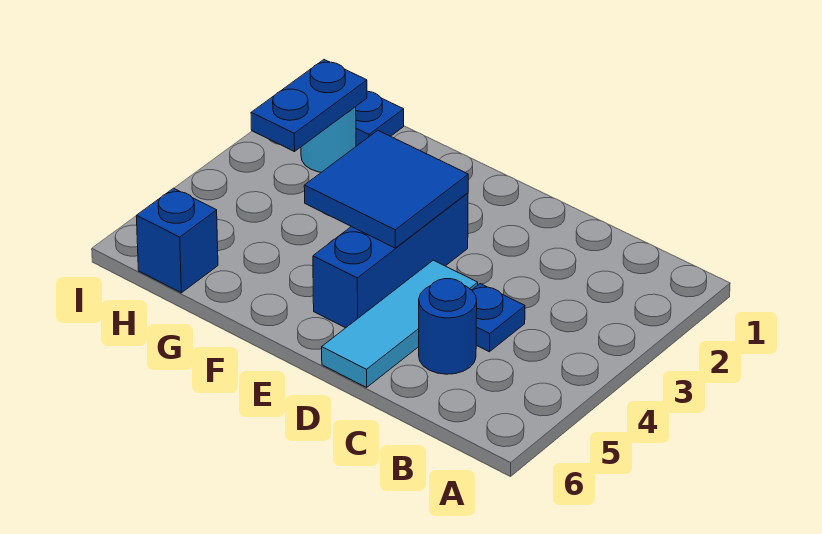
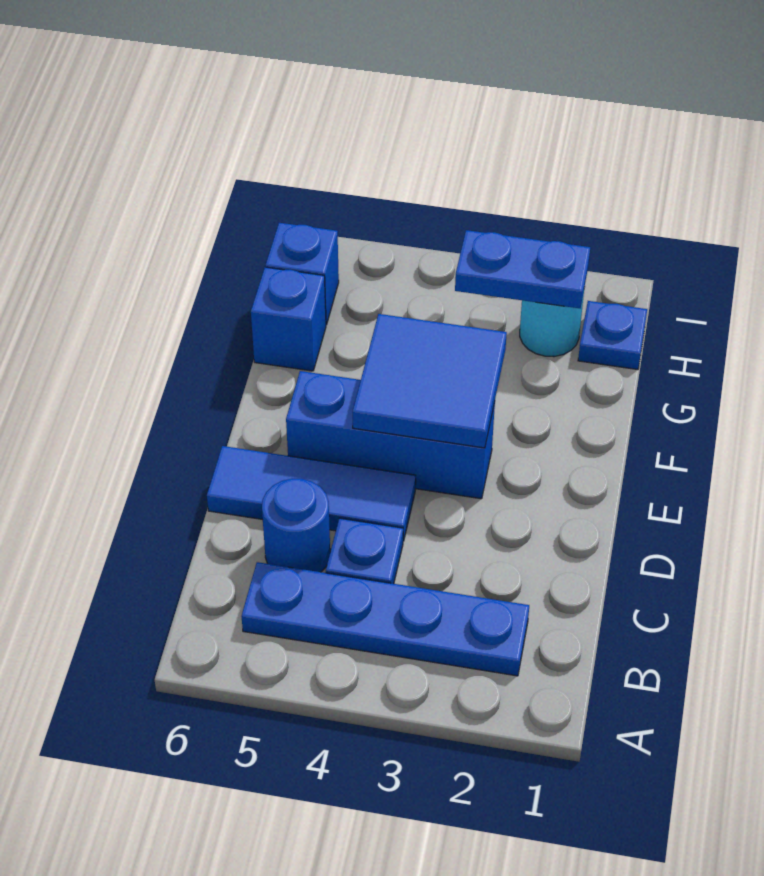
none -> blue plate B2:B5 level 1
cyan tile D4:D6 level 1 -> blue tile D4:D6 level 1
none -> blue brick G6 level 1

